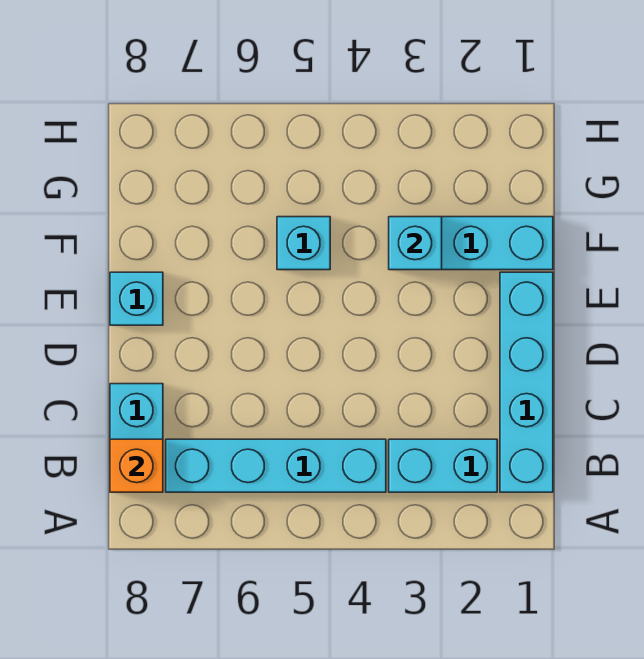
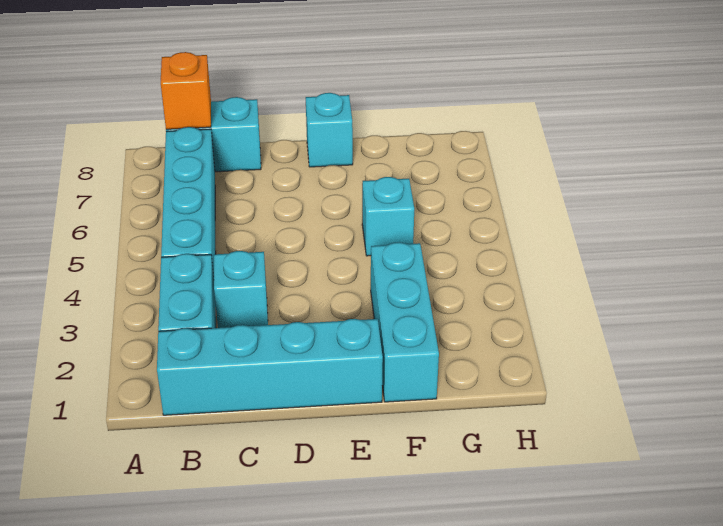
cyan brick F3 level 2 -> cyan brick C3 level 1

